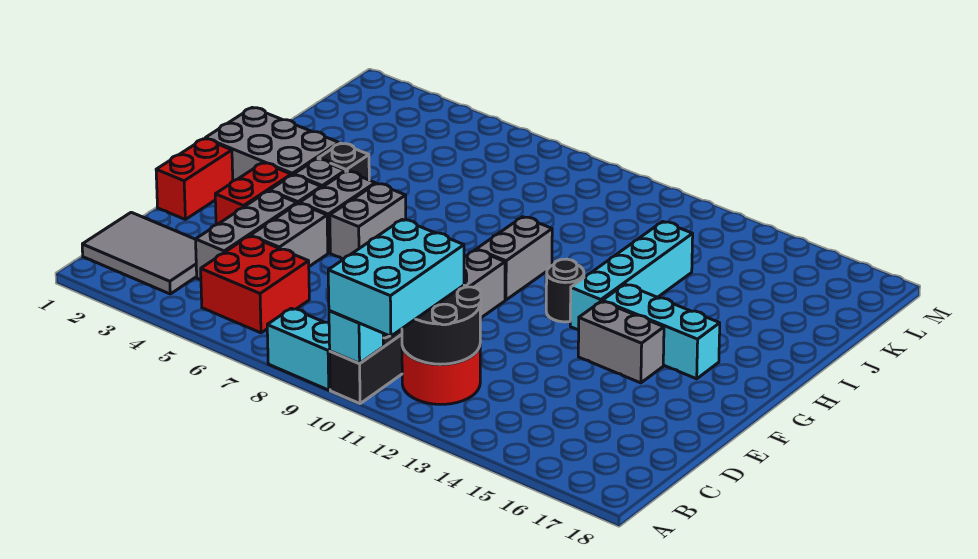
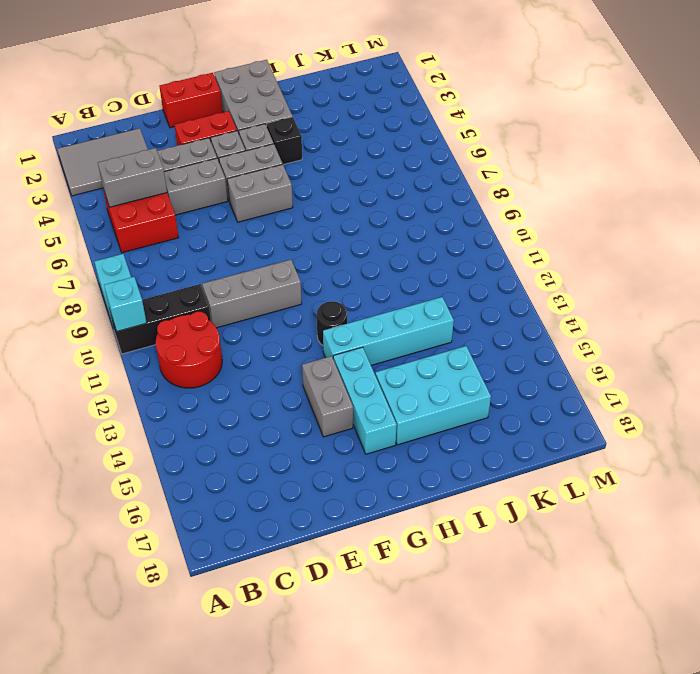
cyan brick A10:C11 level 3 -> cyan brick H15:J16 level 1
grey tile B1:C3 level 1 -> grey tile A2:C3 level 1
black round brick B11:C12 level 2 -> none
grey brick G10:H10 level 1 -> grey brick B5:C5 level 2

